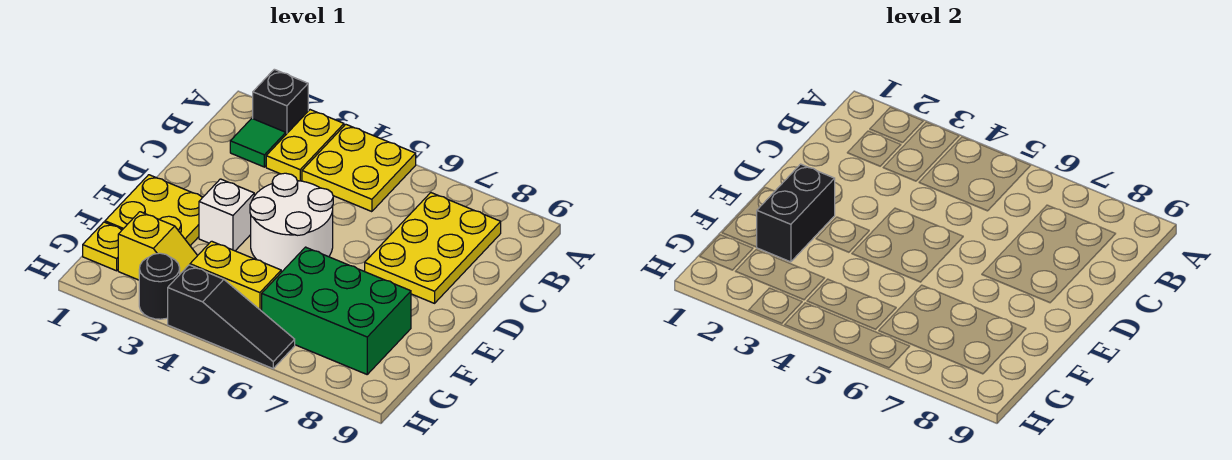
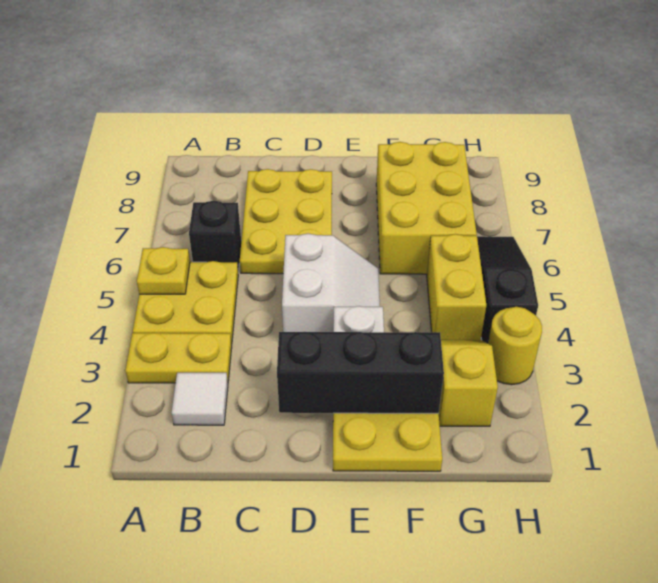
black brick A2 level 1 -> black brick B6 level 1
green tile B2 level 1 -> white tile B2 level 1
yellow plate B7:D8 level 1 -> yellow plate C6:D8 level 1
white round brick D4:E5 level 1 -> white slope D4:E5 level 1 top D
black brick E2:F2 level 2 -> black brick D2:F2 level 2
green brick F6:G8 level 1 -> yellow brick F6:G8 level 1
yellow plate G1 level 1 -> yellow plate A5 level 2
black round brick H3 level 1 -> yellow round brick H3 level 1

